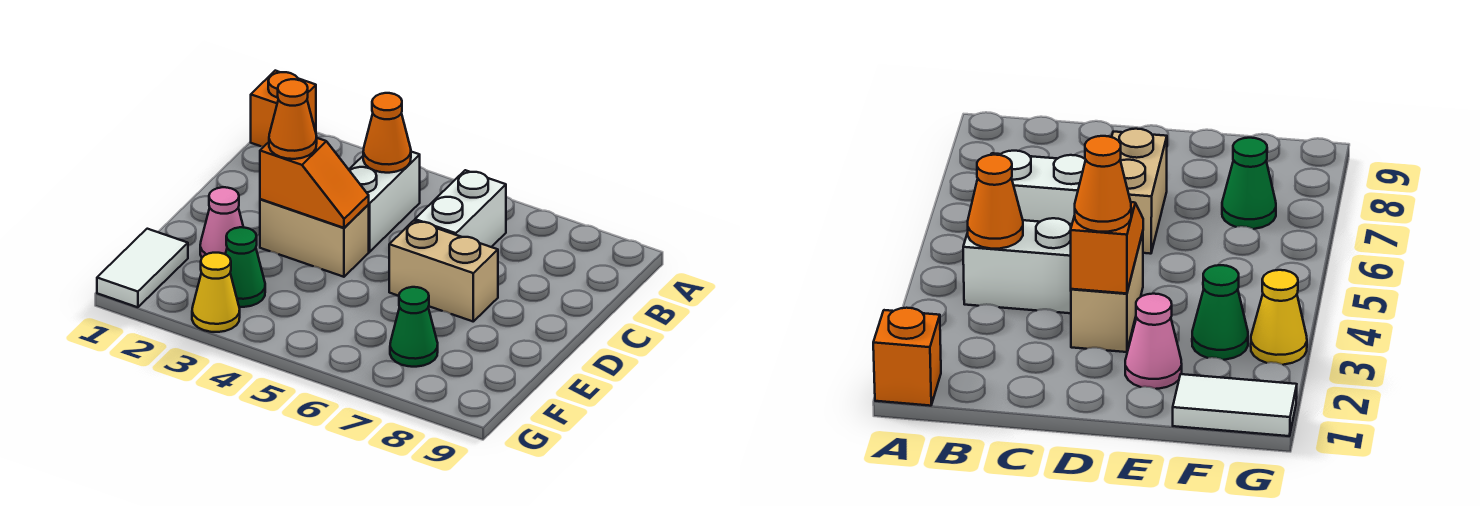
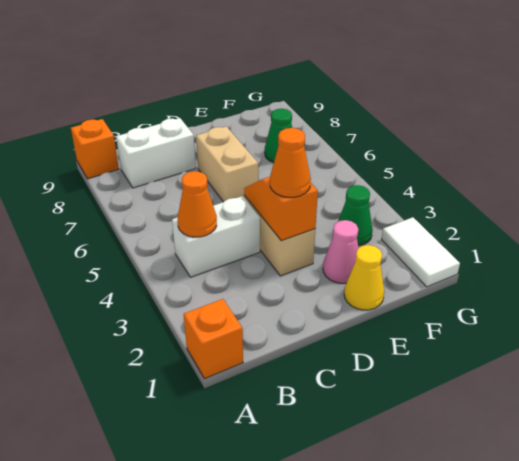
none -> orange brick A9 level 1
white brick B6:C6 level 1 -> white brick B8:C8 level 1
white tile F1:G1 level 1 -> white tile G1:G2 level 1
yellow cone G3 level 1 -> yellow cone E1 level 1

